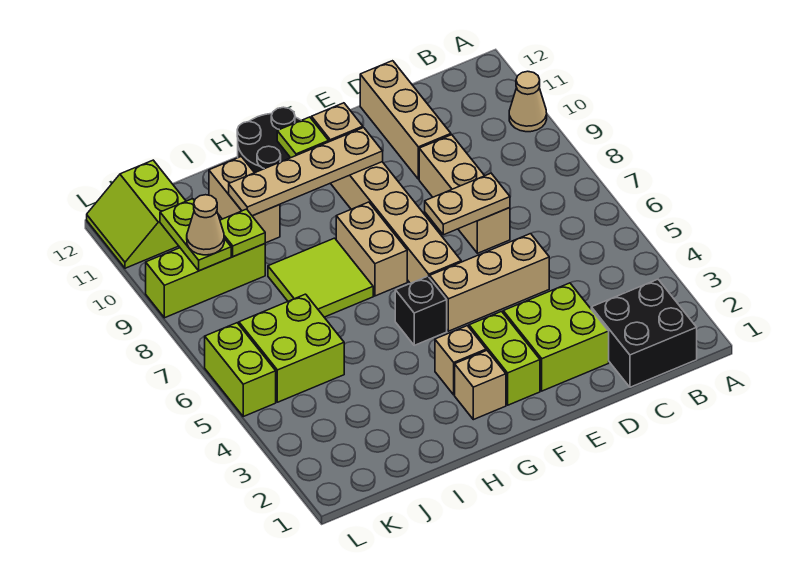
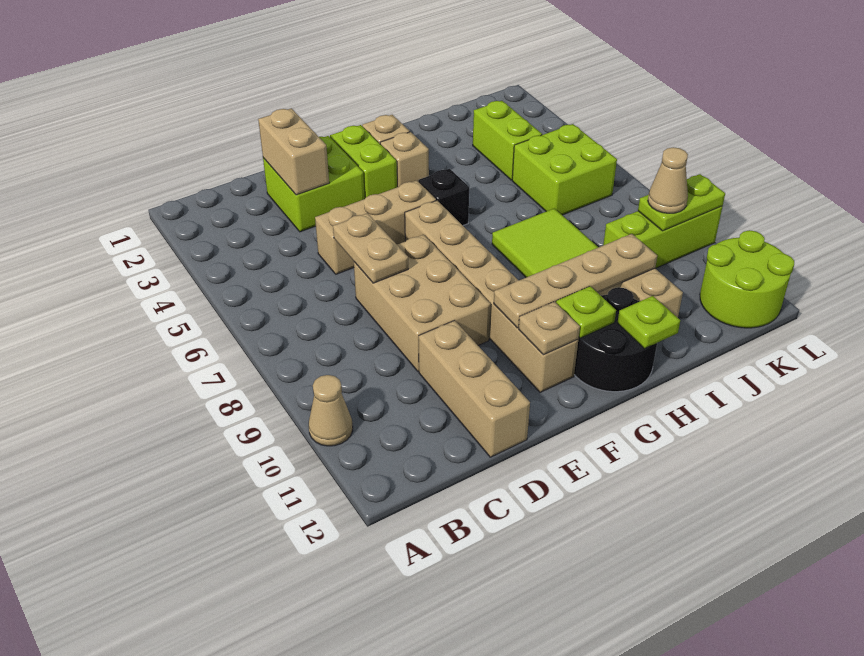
black brick B1:C2 level 1 -> none
tan brick D7:D9 level 1 -> tan brick D7:E9 level 1
tan plate D7:E7 level 2 -> tan plate D6:D7 level 2
tan brick G7:G8 level 1 -> tan brick D2:D3 level 2
lime plate J9 level 2 -> lime plate H12 level 2
lime plate K9:K10 level 2 -> lime plate K9:L9 level 2
lime slope K11:L12 level 1 top K -> lime round brick K11:L12 level 1
lime brick L5:L6 level 1 -> lime brick J3:J4 level 1

